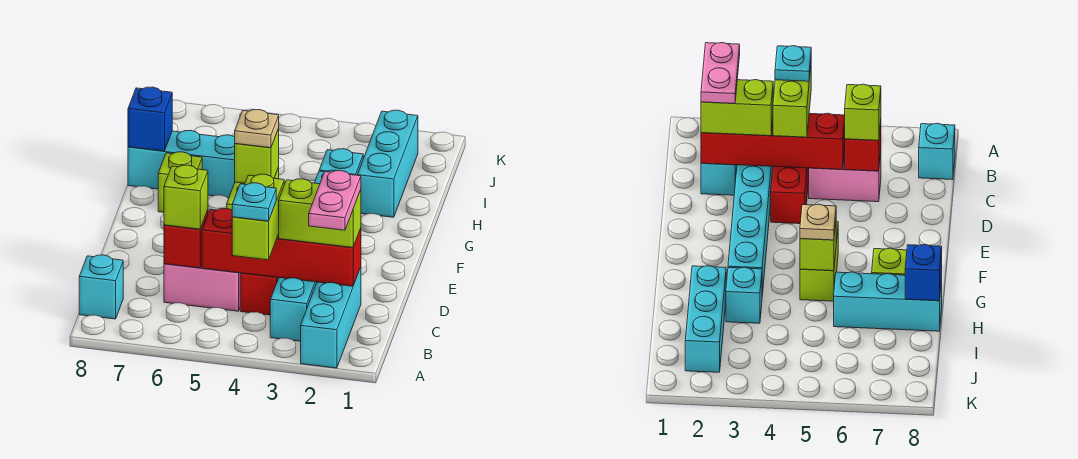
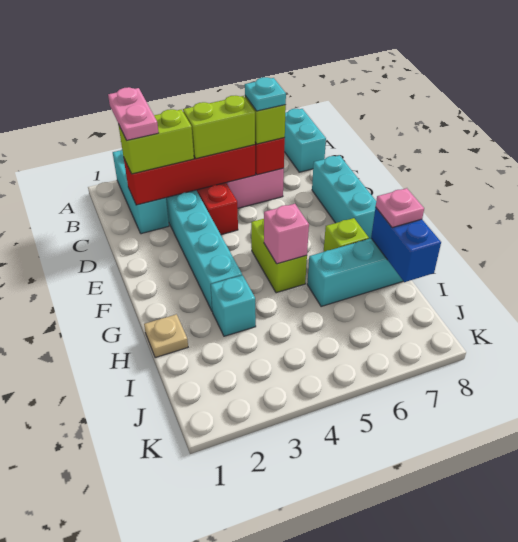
lime brick B4:C4 level 3 -> lime brick C4:C5 level 3
cyan plate B4 level 4 -> cyan plate C6 level 4
cyan brick B8 level 1 -> cyan brick A8:B8 level 1
lime brick G5 level 2 -> pink brick G5 level 2
tan plate G5 level 3 -> tan plate H1 level 1
cyan brick H2:J2 level 1 -> cyan brick D8:F8 level 1
blue brick H8 level 2 -> blue brick H8:I8 level 2
none -> pink plate H8 level 3

